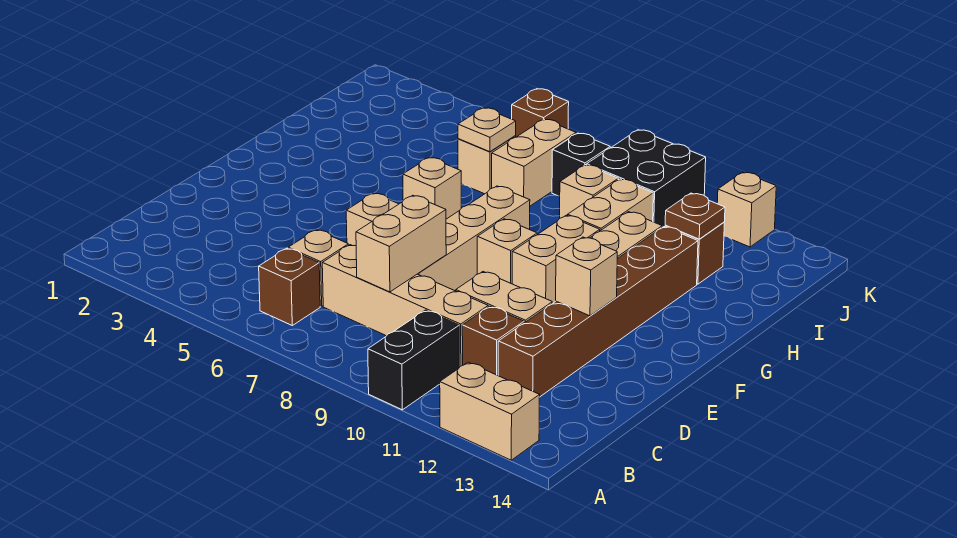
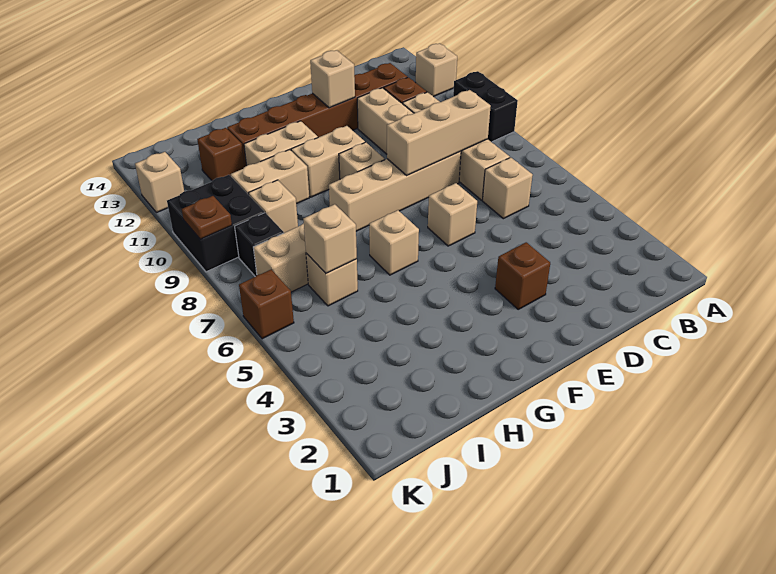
black brick A10:B10 level 1 -> black brick A9:A10 level 1
tan brick A12:A13 level 1 -> tan brick A12 level 1
brown brick B6 level 1 -> brown brick E3 level 1
tan brick C8:D8 level 2 -> tan brick C8:E8 level 2
tan plate I6 level 2 -> tan brick I6 level 2
brown plate I12 level 2 -> brown plate K9 level 2

